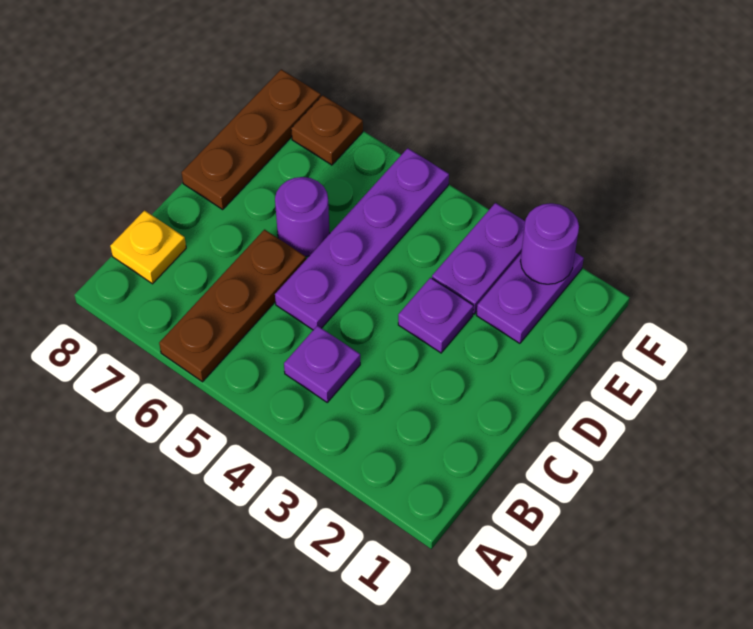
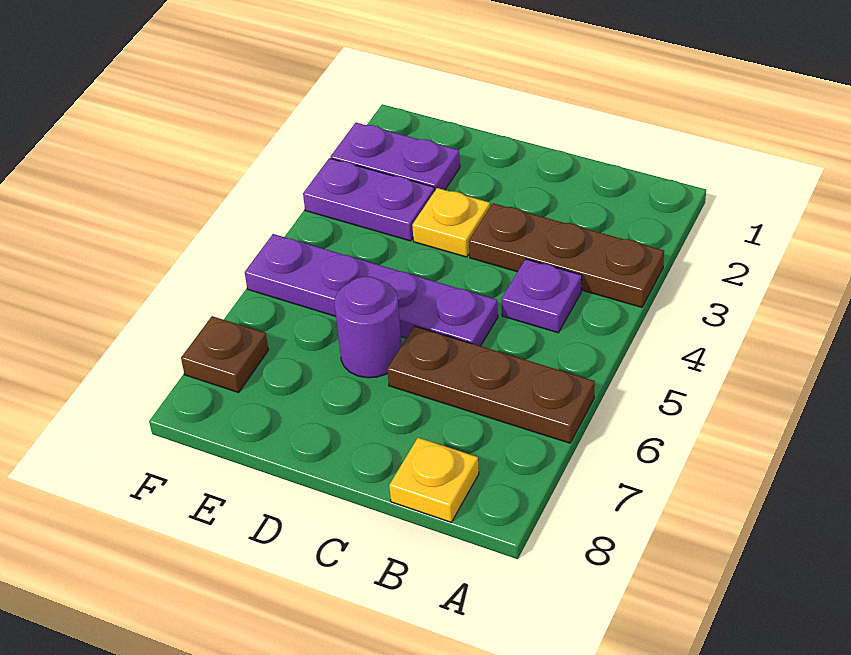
purple plate D3 level 1 -> yellow plate D3 level 1
brown plate D8:F8 level 1 -> brown plate A3:C3 level 1
purple round brick F2 level 2 -> none

